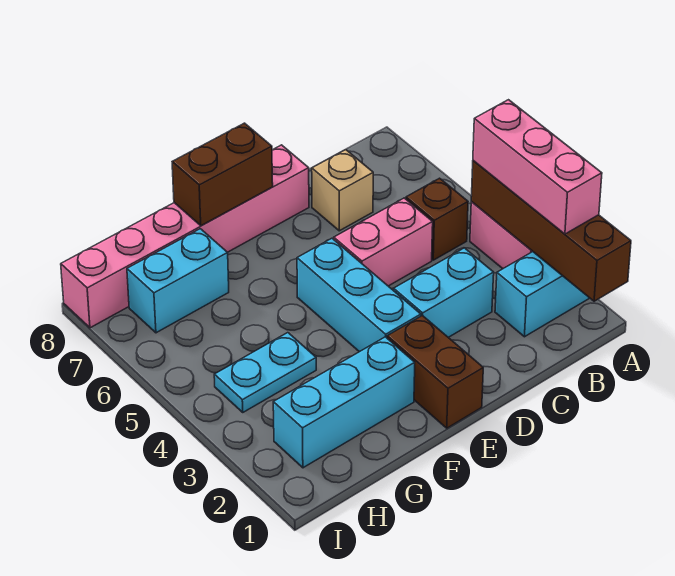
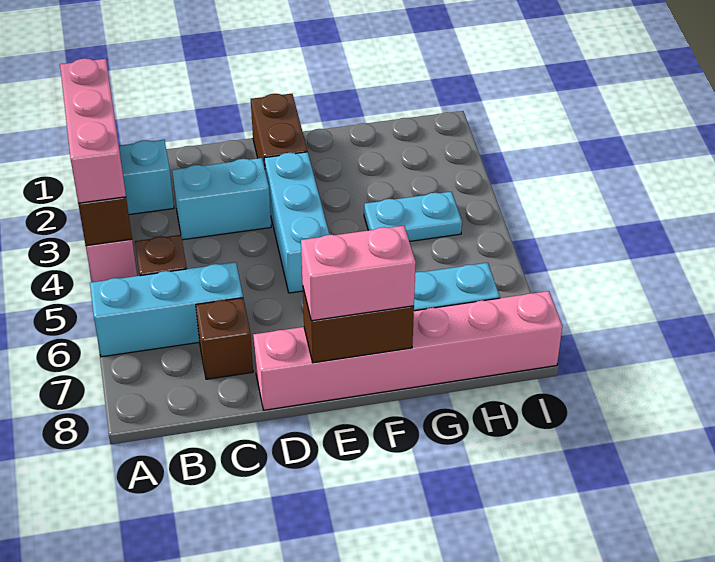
pink brick C5:D5 level 1 -> pink brick E8:F8 level 3
tan brick C7 level 1 -> brown brick C7 level 1
cyan brick F2:H2 level 1 -> cyan brick A6:C6 level 1

